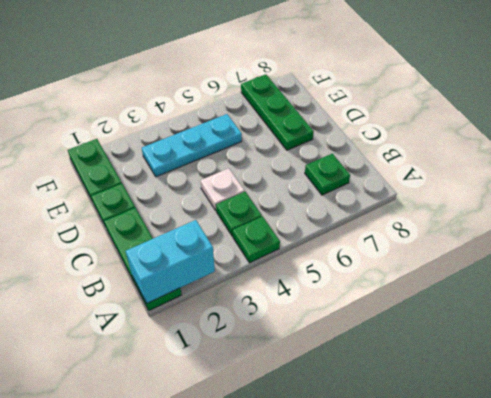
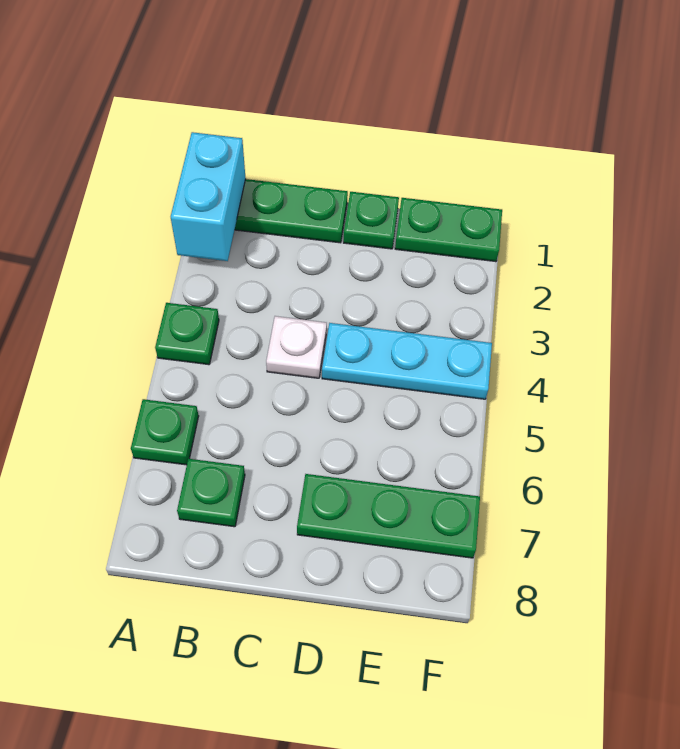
green plate B4 level 1 -> green plate A6 level 1
cyan plate E3:E5 level 1 -> cyan plate D4:F4 level 1

